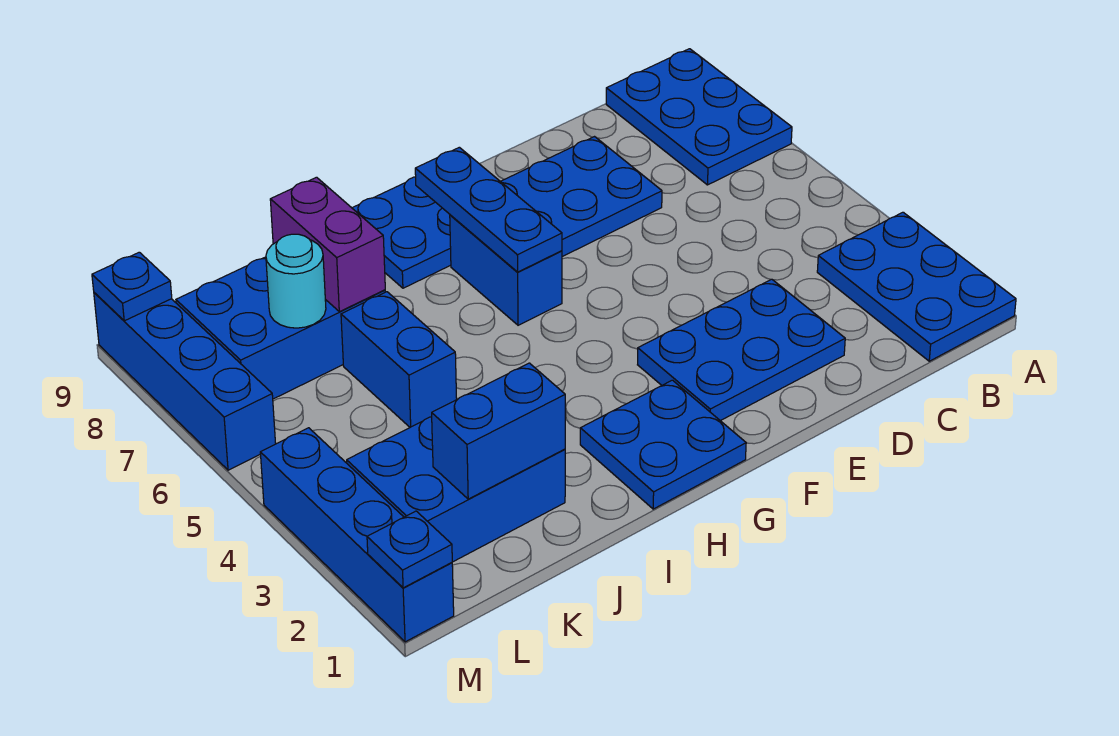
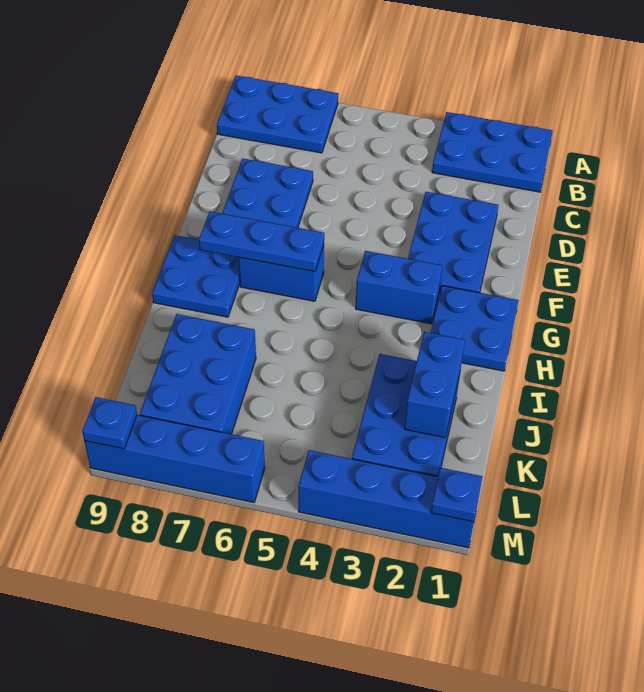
blue brick J5:J6 level 1 -> blue brick G3:G4 level 1
purple brick J7:J8 level 2 -> none
cyan round brick K7 level 2 -> none

